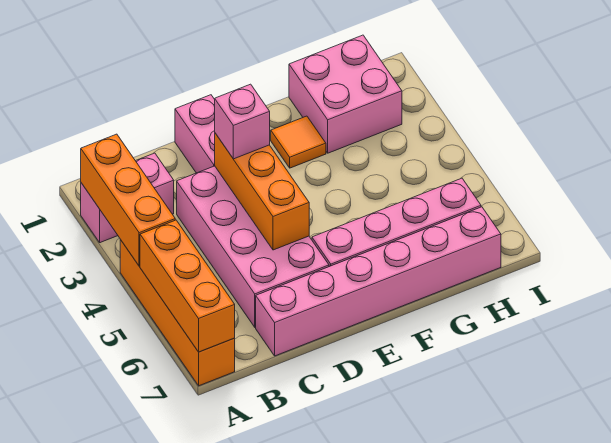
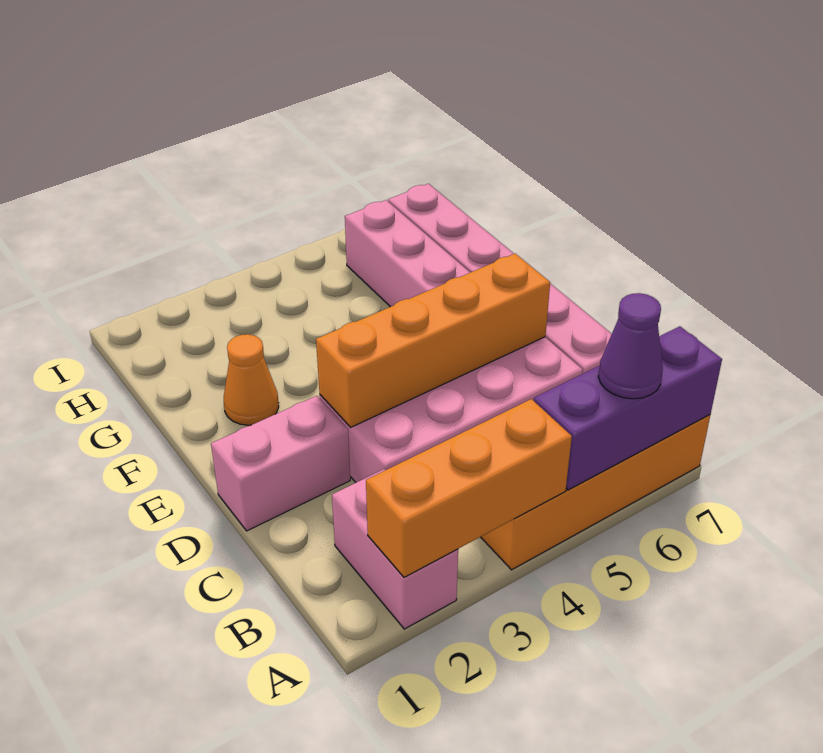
orange brick A5:A7 level 2 -> purple brick A5:A7 level 2
none -> purple cone A6 level 3
orange brick D3:D5 level 2 -> orange brick D3:D6 level 2
pink brick D3 level 3 -> none
orange tile F2 level 1 -> orange cone F2 level 1
pink brick G1:H2 level 1 -> none

